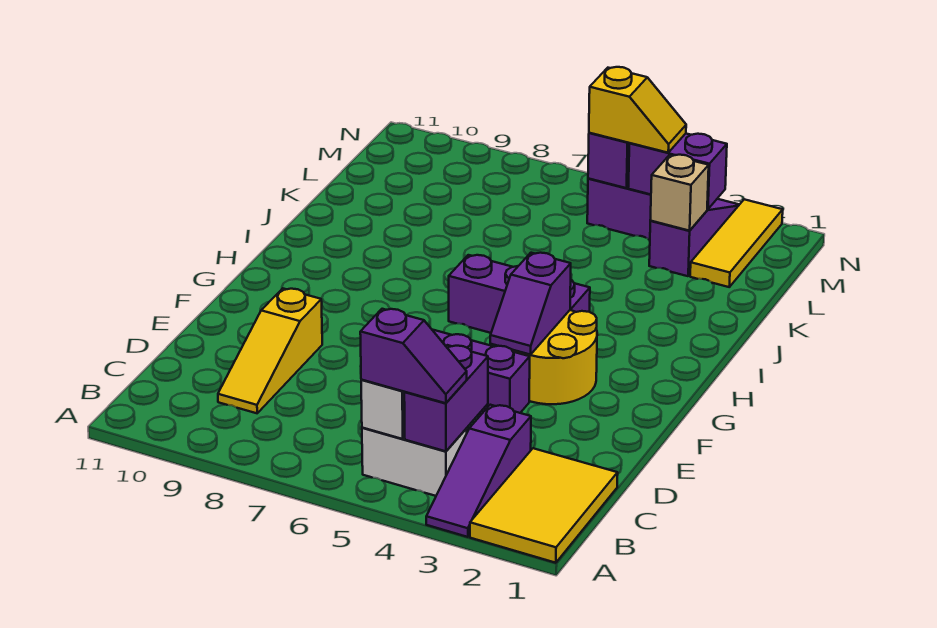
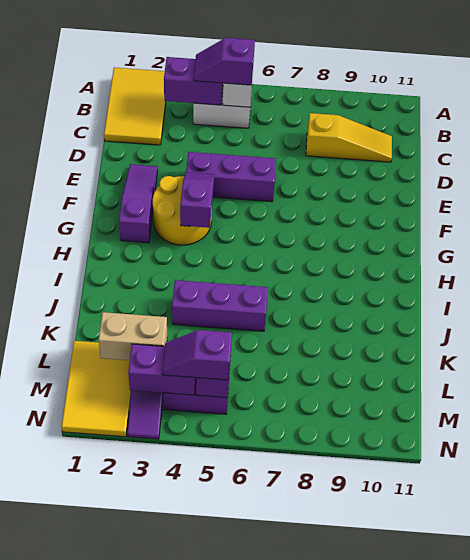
purple slope A3:C3 level 1 top C -> purple slope E2:G2 level 1 top G
purple brick B4:C4 level 2 -> purple brick B3:B4 level 2
yellow slope C9:E9 level 1 top E -> yellow slope C8:C10 level 1 top 8
purple brick H4:H6 level 1 -> purple brick J4:J6 level 1
yellow tile L2:N2 level 1 -> yellow tile L1:N2 level 1
tan brick L3 level 2 -> tan brick L2:L3 level 2
yellow slope M4:M5 level 3 top 5 -> purple slope M4:M5 level 3 top 5

